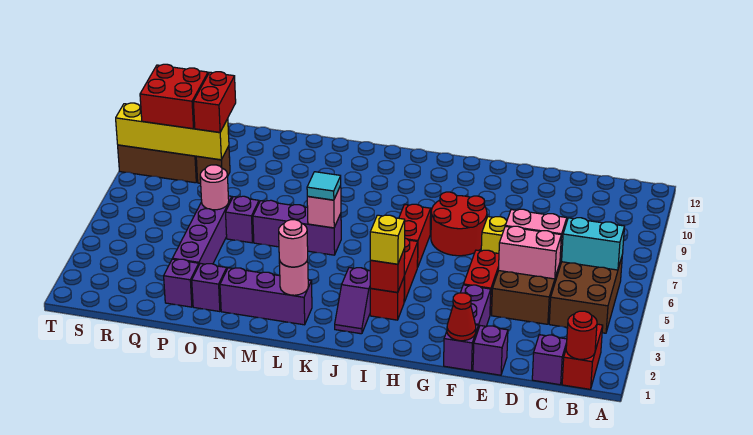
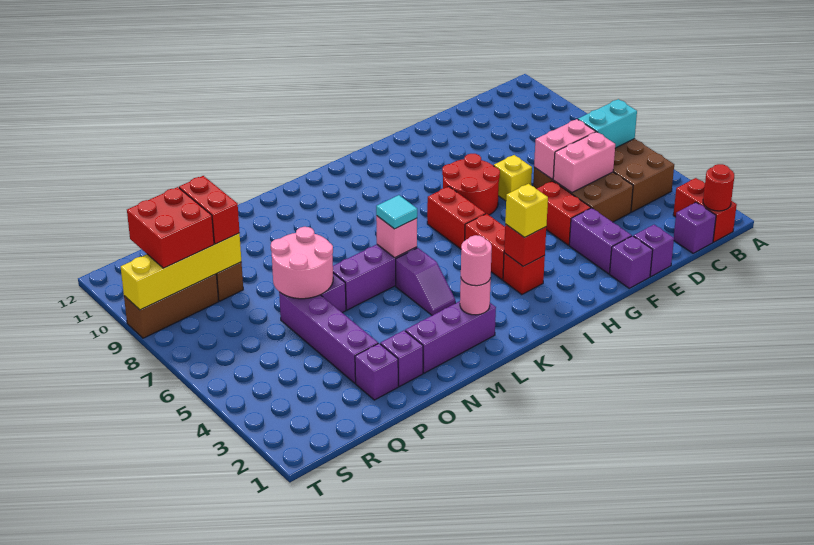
red cone F1 level 2 -> none
purple slope J2:J3 level 1 top 3 -> purple slope L4:L5 level 1 top 5
pink round brick P6 level 2 -> pink round brick O6:P7 level 2

